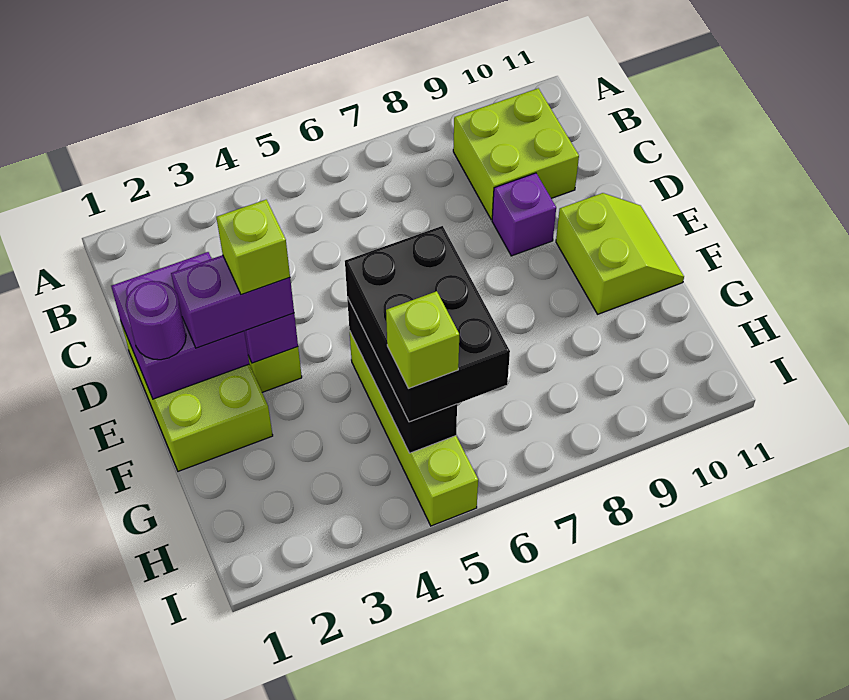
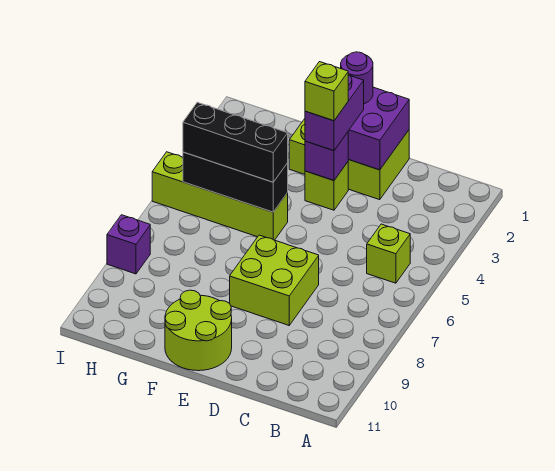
lime brick B9:C10 level 1 -> lime brick D7:E8 level 1
purple brick D9 level 1 -> purple brick I8 level 1
lime slope E10:F11 level 1 top 10 -> lime round brick E10:F11 level 1
black brick F5:H6 level 3 -> black brick F5:H5 level 3
lime brick H5 level 4 -> lime brick B5 level 1

